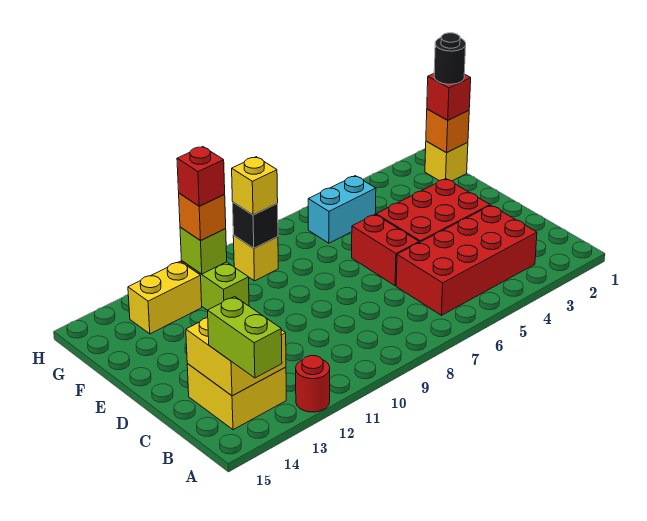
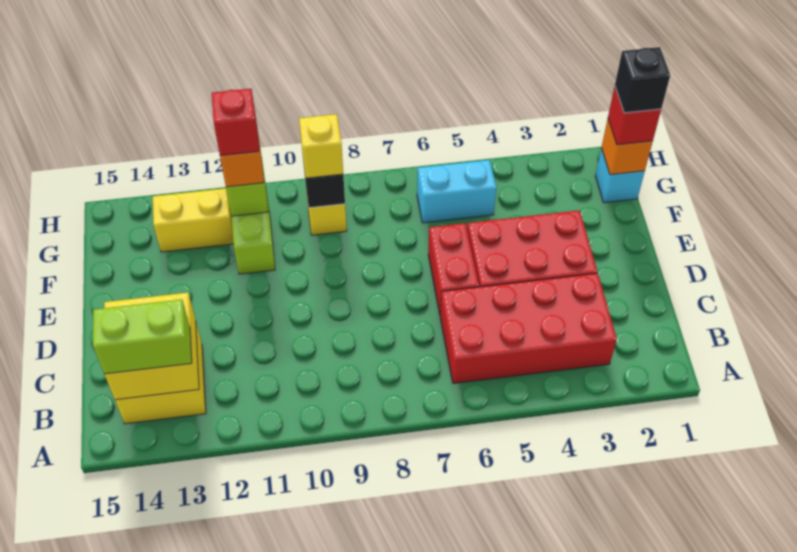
red round brick A12 level 1 -> none
lime brick A14:B14 level 3 -> lime brick B13:B14 level 3
yellow brick G1 level 1 -> cyan brick G1 level 1
black round brick G1 level 4 -> black brick G1 level 4

